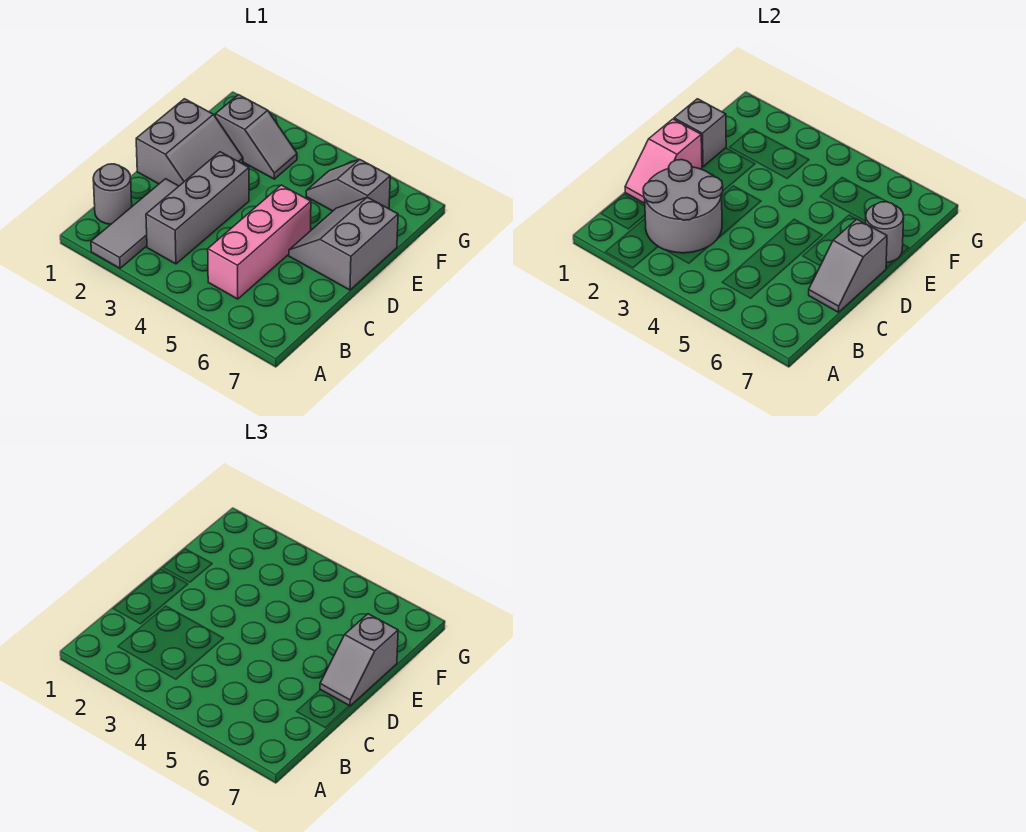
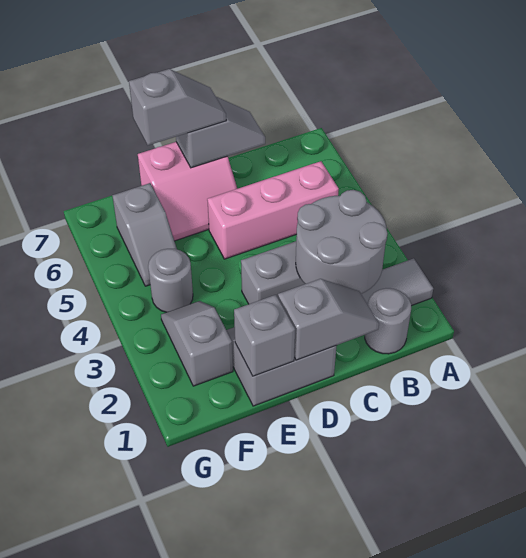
pink slope C1:D1 level 2 top D -> grey slope C1:D1 level 2 top D
grey slope D6:E7 level 1 top 7 -> pink slope D6:E7 level 1 top 7
grey round brick E7 level 2 -> grey round brick F4 level 1

